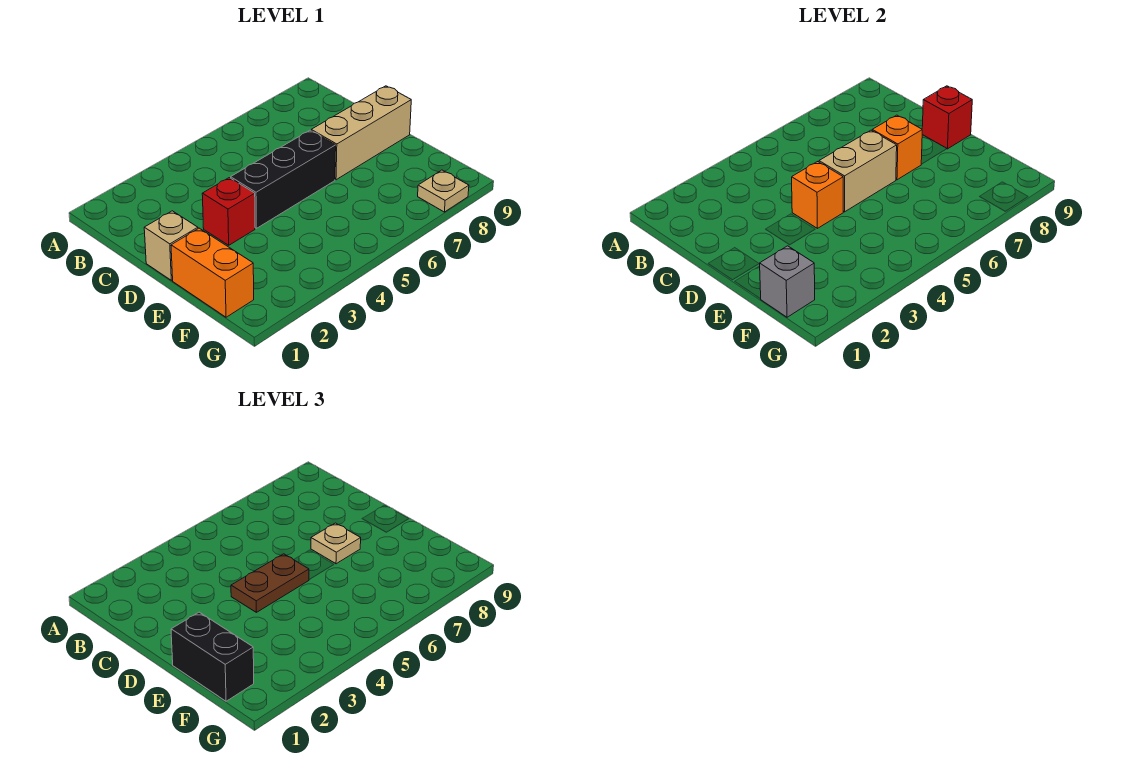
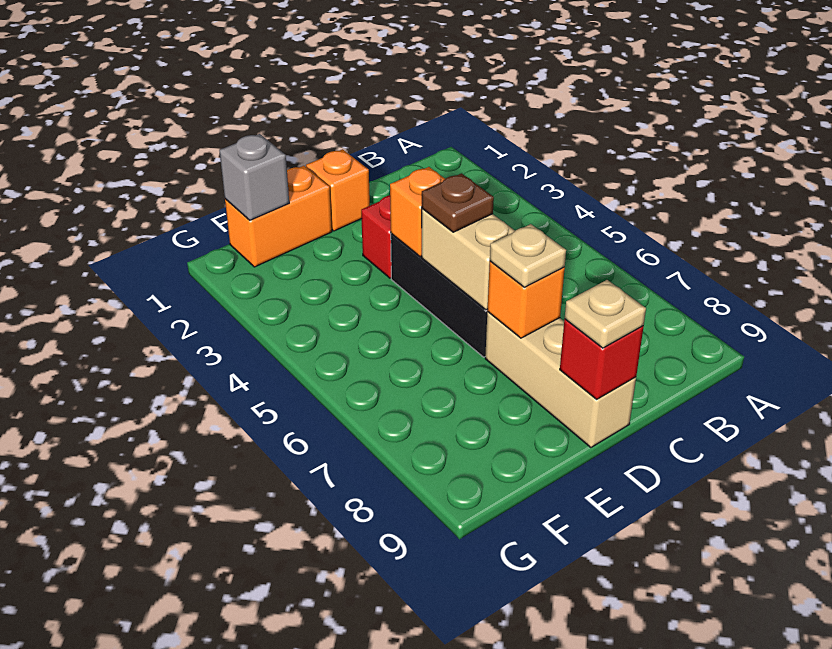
tan brick D1 level 1 -> orange brick D1 level 1
brown plate D4:D5 level 3 -> brown plate D5 level 3
black brick E1:F1 level 3 -> none
tan plate G8 level 1 -> tan plate D9 level 3

